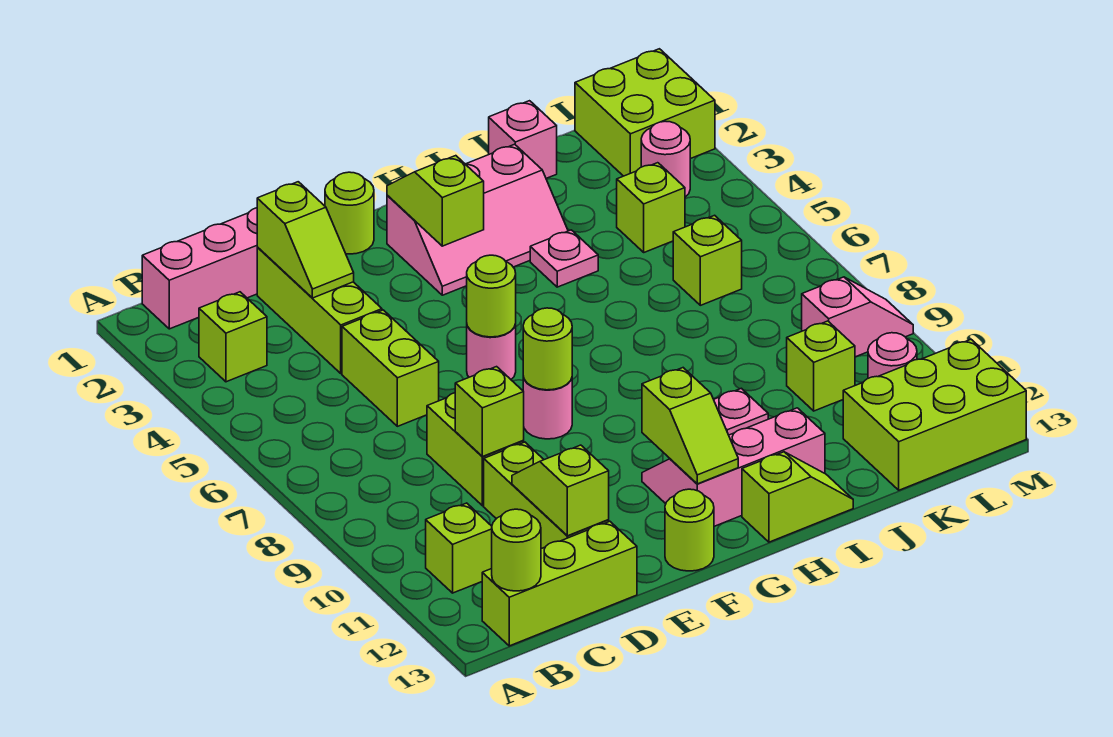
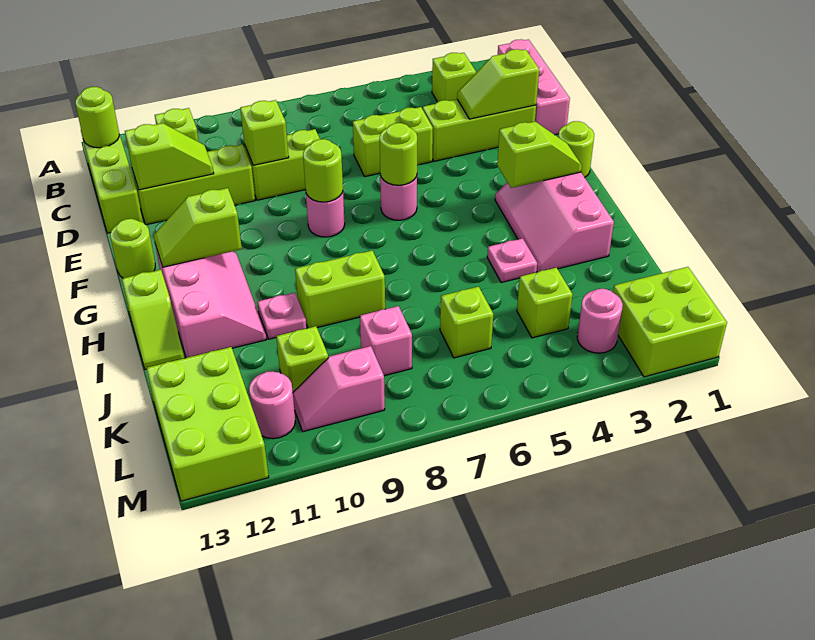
none -> lime brick I8:I9 level 1
pink brick J1 level 1 -> pink brick K8 level 1
pink slope L9:M9 level 1 top L -> pink slope L9:L10 level 1 top 9

